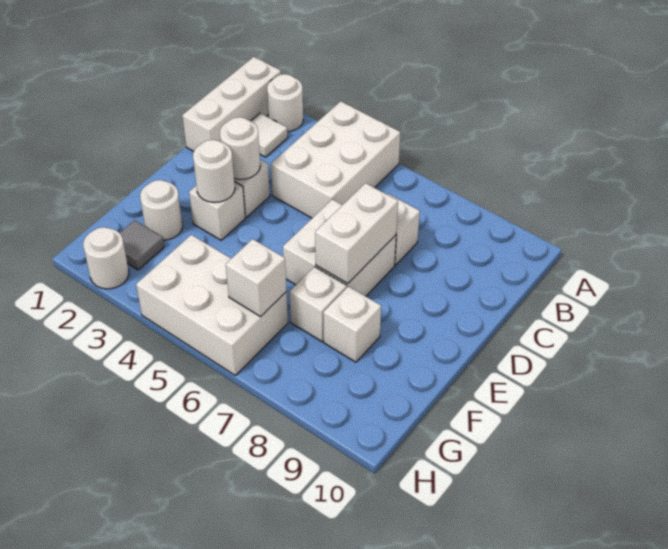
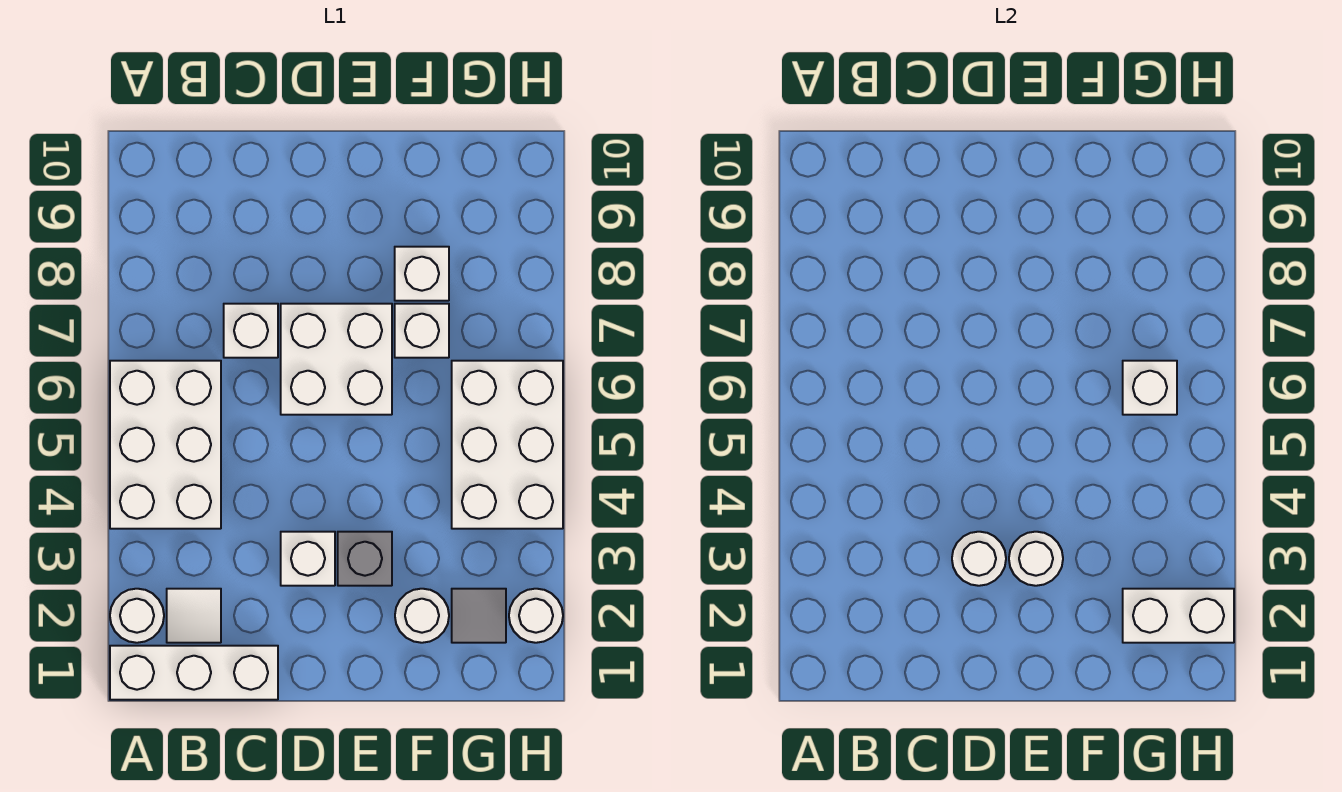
white brick A4:C5 level 1 -> white brick A4:B6 level 1
white brick D7:E7 level 2 -> white brick G2:H2 level 2
white brick E3 level 1 -> grey brick E3 level 1

